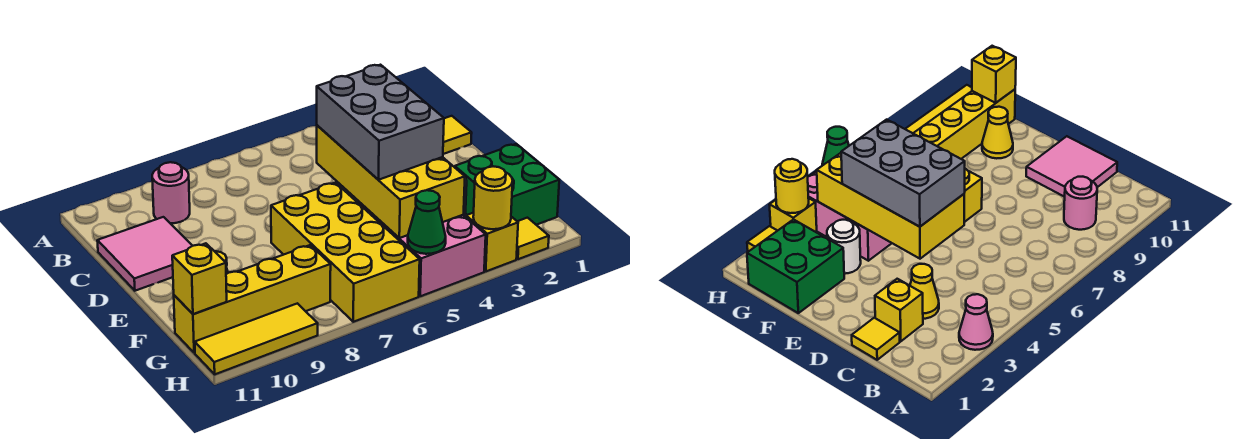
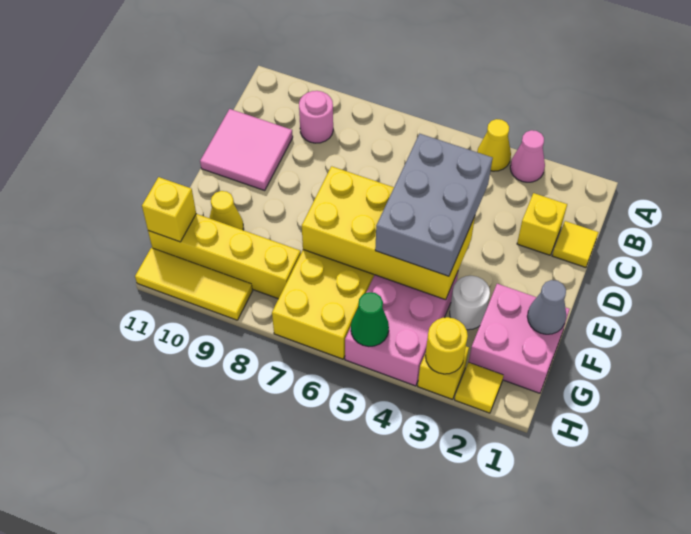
yellow cone C3 level 1 -> yellow cone A4 level 1
yellow brick D4:G5 level 2 -> yellow brick E4:F7 level 2
green brick F1:G2 level 1 -> pink brick F1:G2 level 1
none -> grey cone F1 level 2

